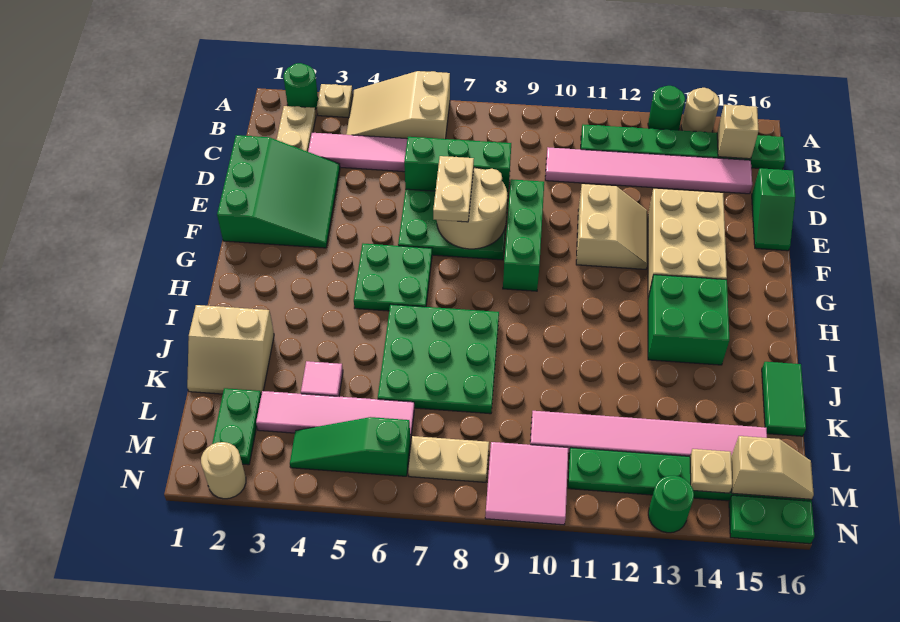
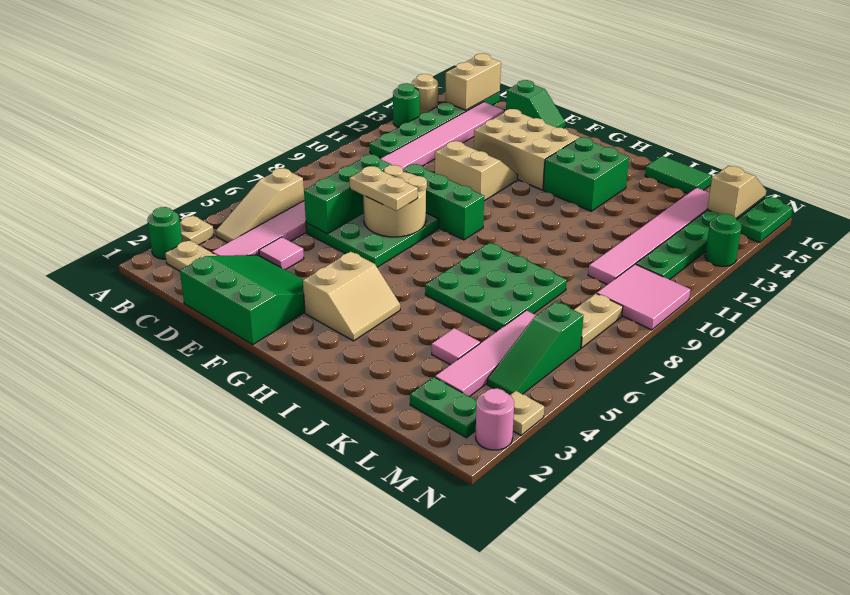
tan slope A4:B6 level 1 top 6 -> tan slope B4:B6 level 1 top 6
tan brick B15 level 2 -> tan brick B15:B16 level 2
none -> pink tile D4 level 1
green plate G5:H6 level 1 -> none
tan slope J1:K2 level 1 top J -> tan slope G3:H4 level 1 top G
tan plate M14 level 2 -> tan plate N3 level 1
tan round brick N2 level 1 -> pink round brick N2 level 1

